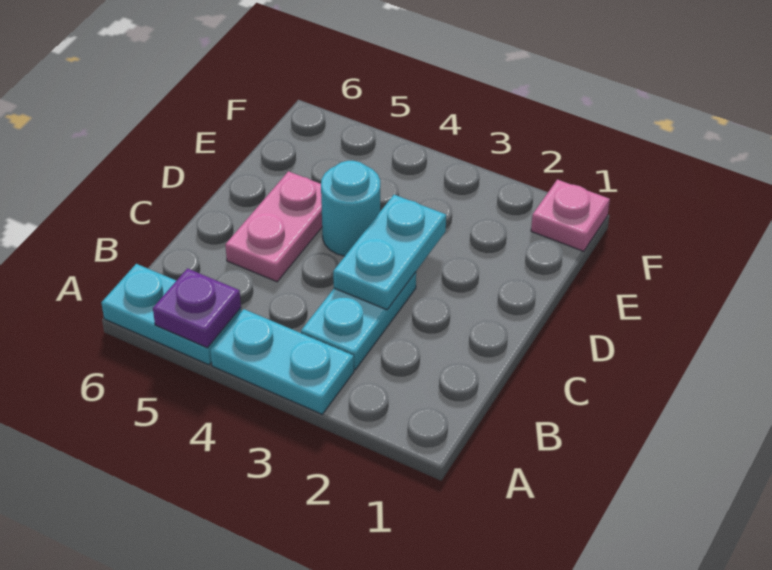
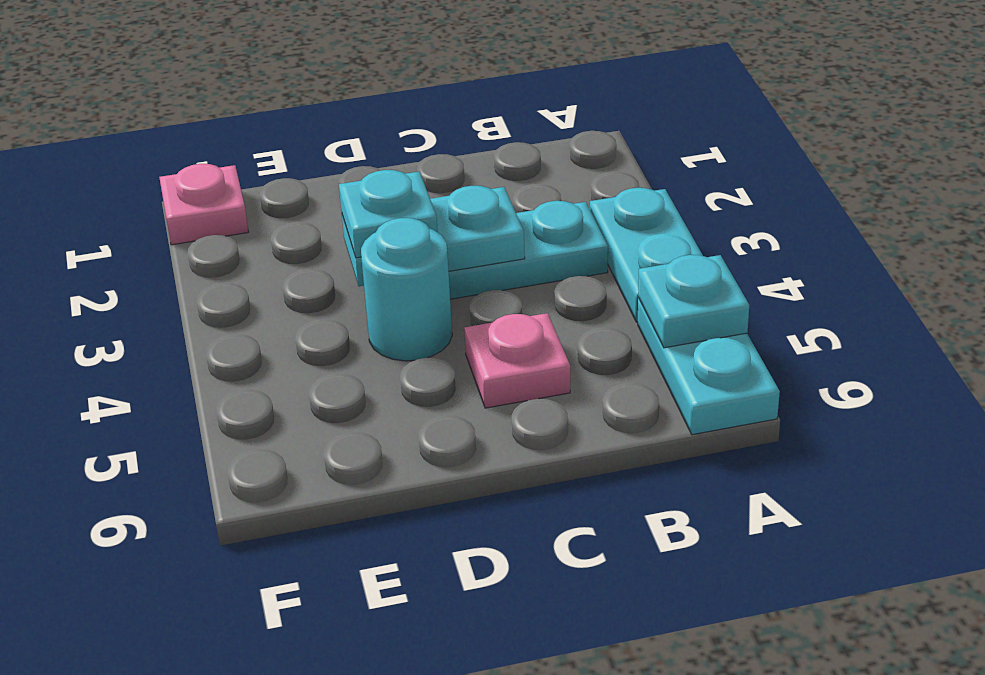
purple plate A5 level 2 -> cyan plate A5 level 2
pink plate C5:D5 level 1 -> pink plate C5 level 1
none -> cyan plate D3 level 3

